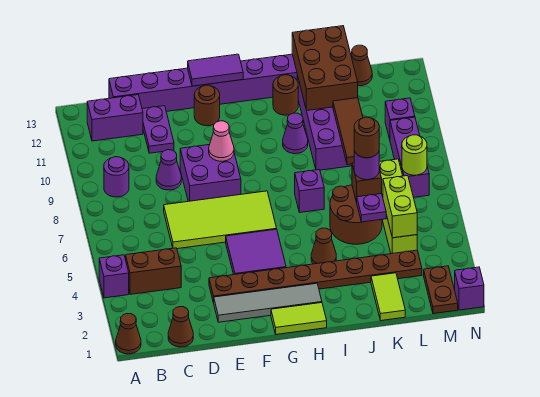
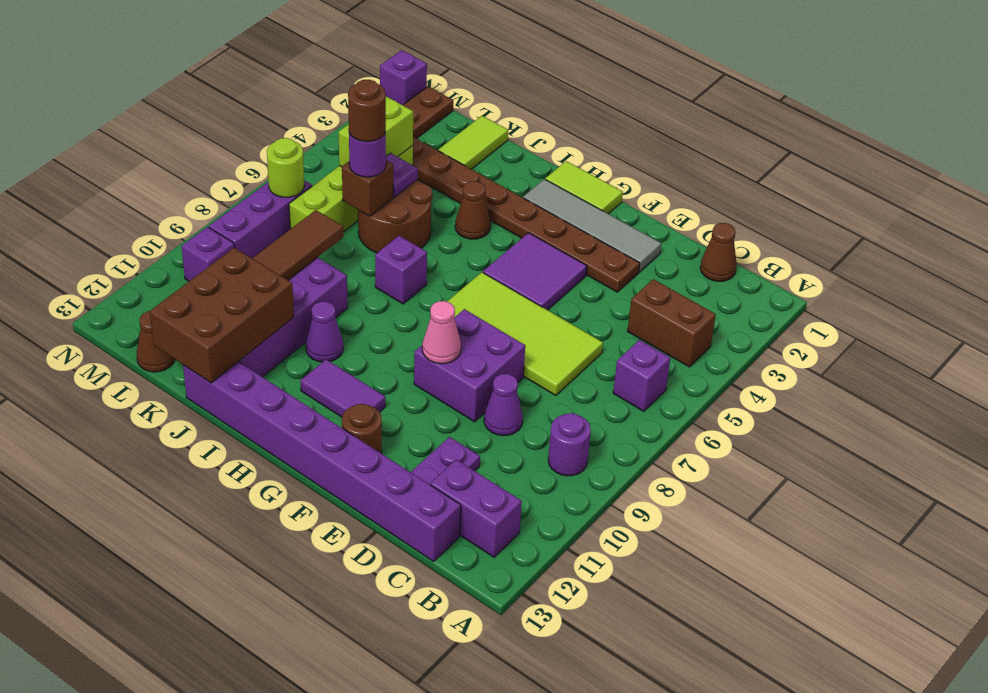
brown cone A1 level 1 -> none
purple brick A4 level 1 -> purple brick B6 level 1
purple tile F13:G13 level 2 -> purple tile G11:H11 level 1
brown round brick I12 level 1 -> none

